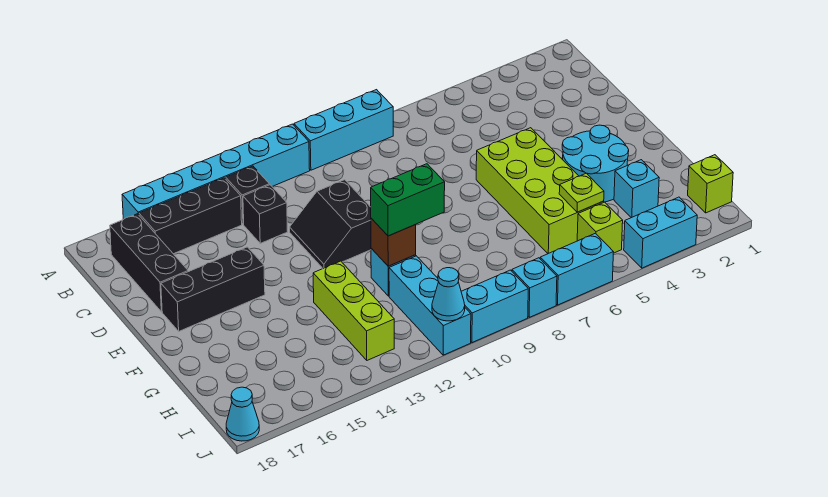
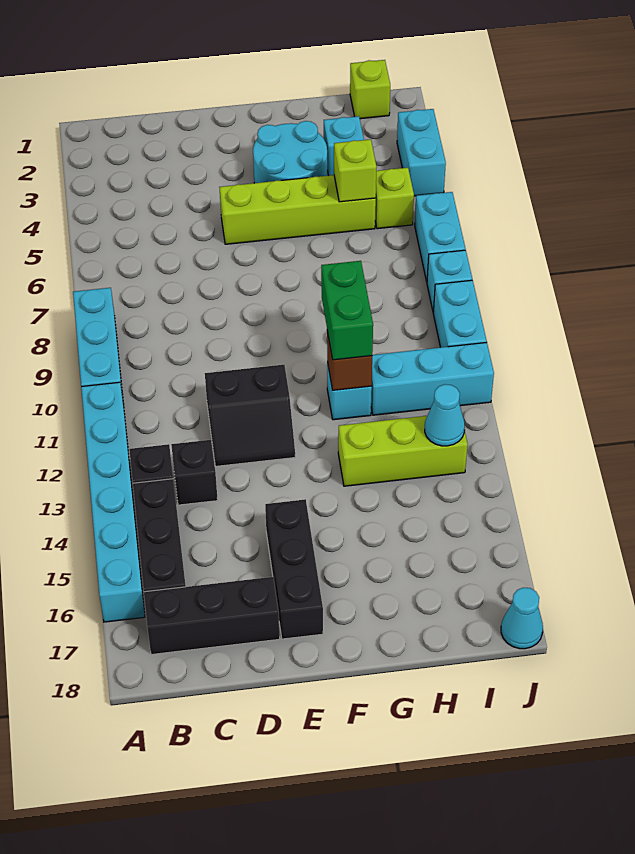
lime brick E5:H6 level 1 -> lime brick E5:H5 level 1
lime plate H5 level 2 -> lime brick H5 level 2
cyan cone J11 level 2 -> cyan cone I13 level 2

